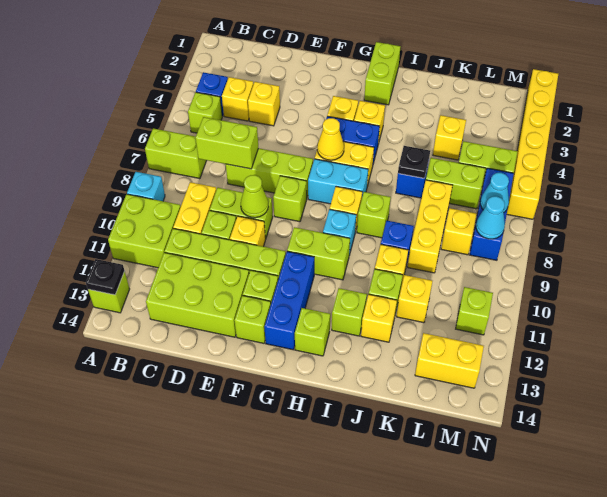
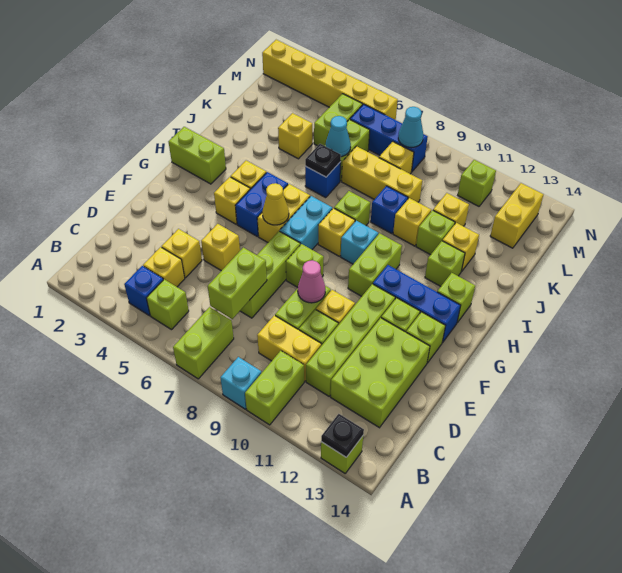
lime brick A10:B11 level 1 -> lime brick A10:B10 level 1
none -> yellow brick E5 level 1
lime cone E9 level 2 -> pink cone E9 level 2
cyan cone M7 level 2 -> cyan cone K6 level 2

